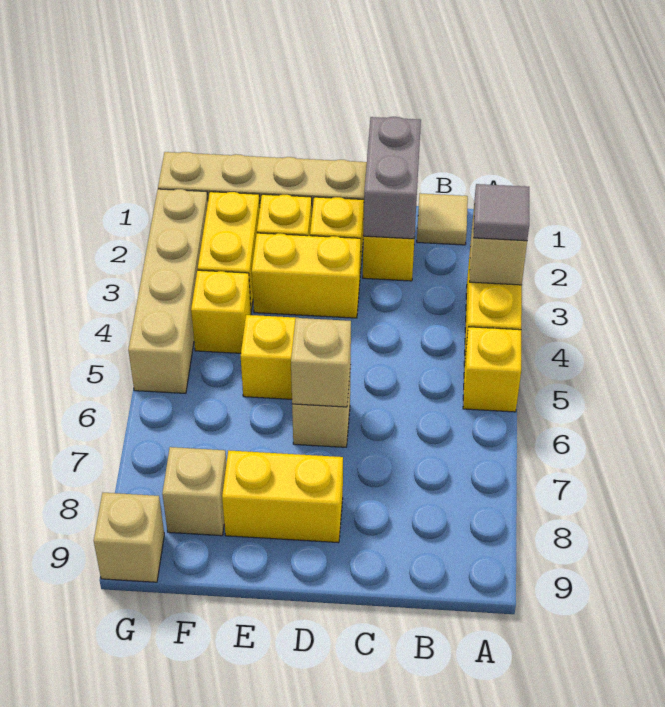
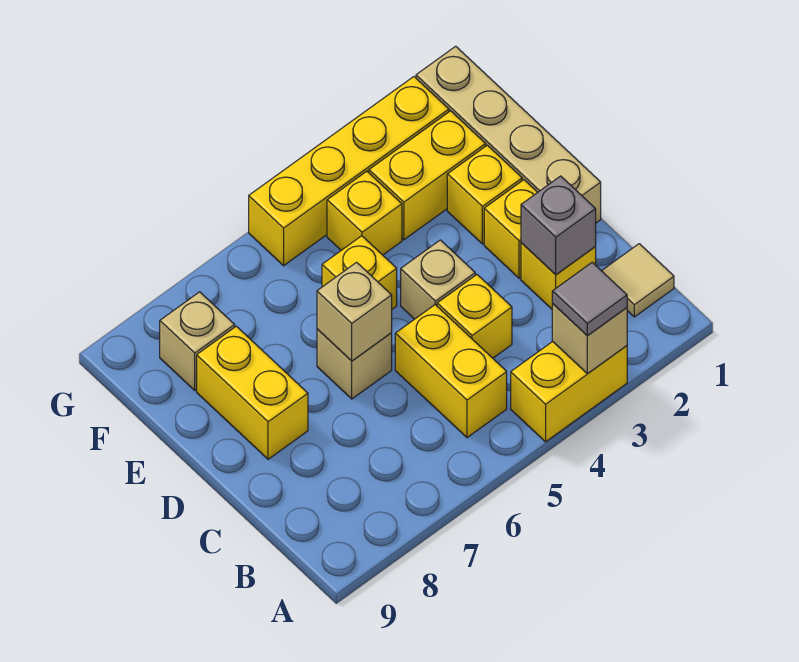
yellow brick A5 level 1 -> yellow brick C4 level 1
grey brick C1:C2 level 2 -> grey brick C2 level 2
yellow brick D3:E3 level 1 -> yellow brick B5:C5 level 1
tan brick G2:G5 level 1 -> yellow brick G2:G5 level 1
tan brick G9 level 1 -> tan brick D4 level 1

